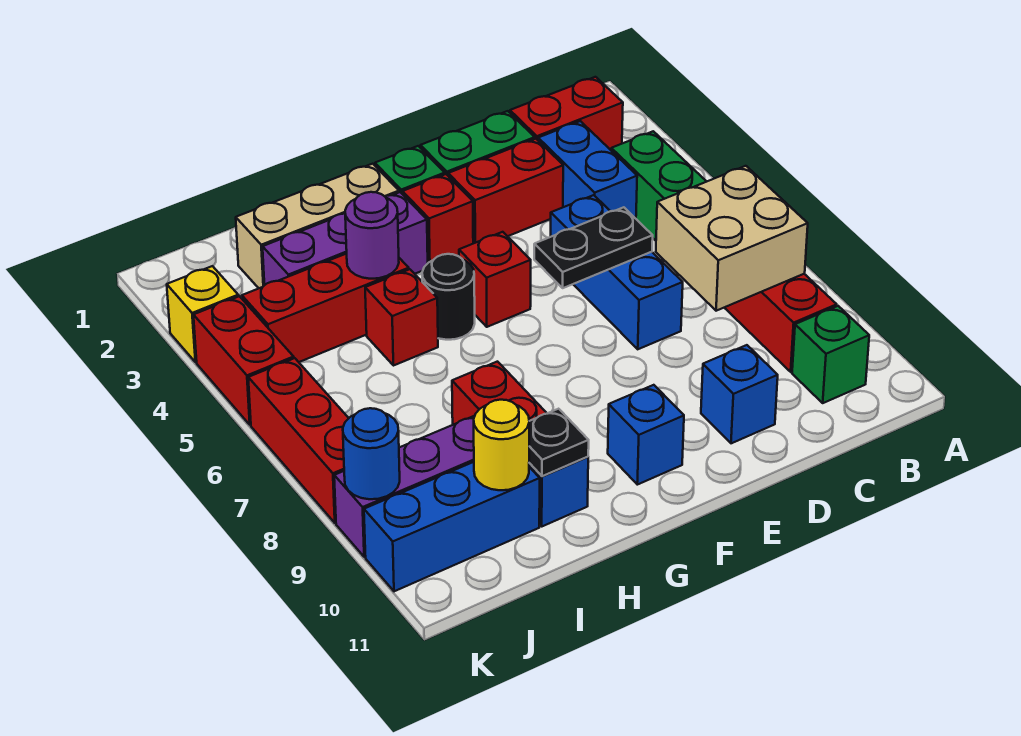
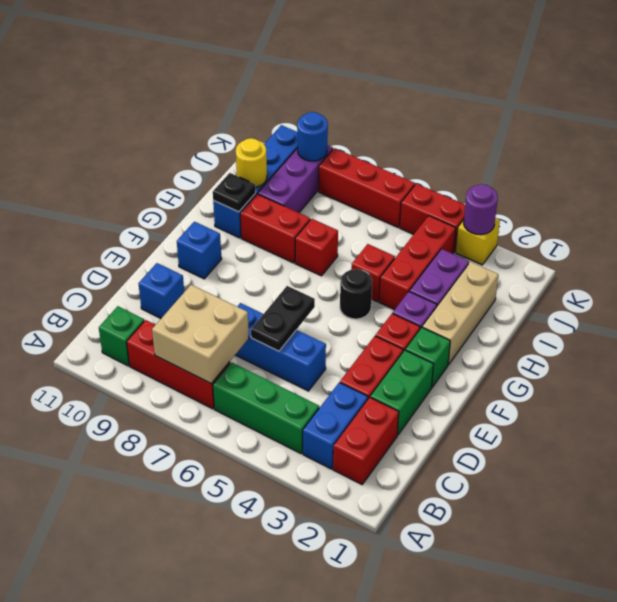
blue brick C3:C4 level 1 -> blue brick B3:C3 level 1
red brick F5 level 1 -> red brick H7 level 1
purple round brick H4 level 2 -> purple round brick K3 level 2

